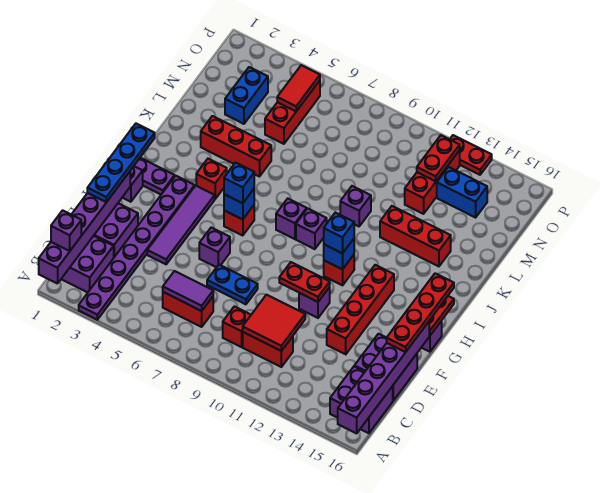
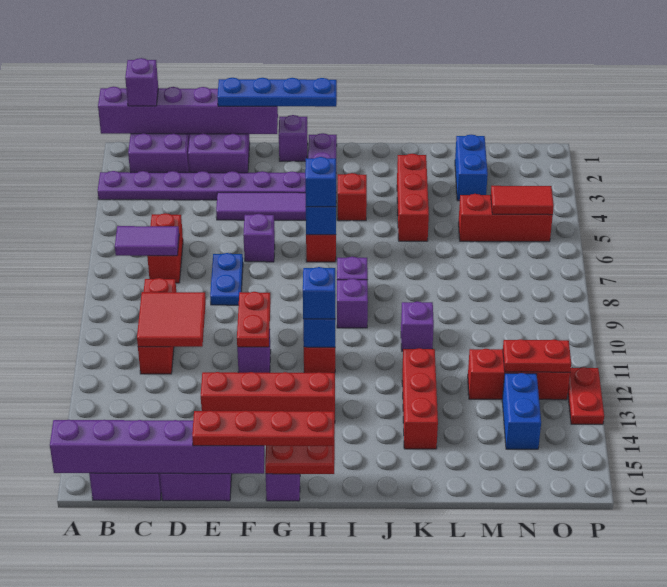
purple tile C6:C7 level 2 -> purple tile B7:C7 level 2
blue brick M3:N3 level 1 -> blue brick M2:M3 level 1

